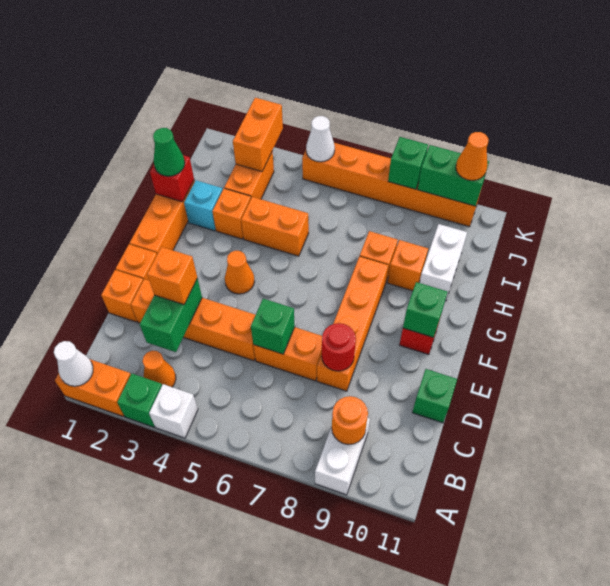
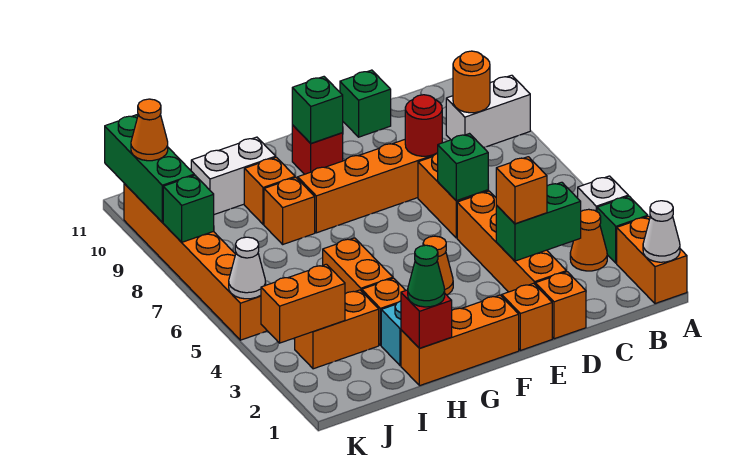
green brick K9:K10 level 2 -> green brick K9:K11 level 2

